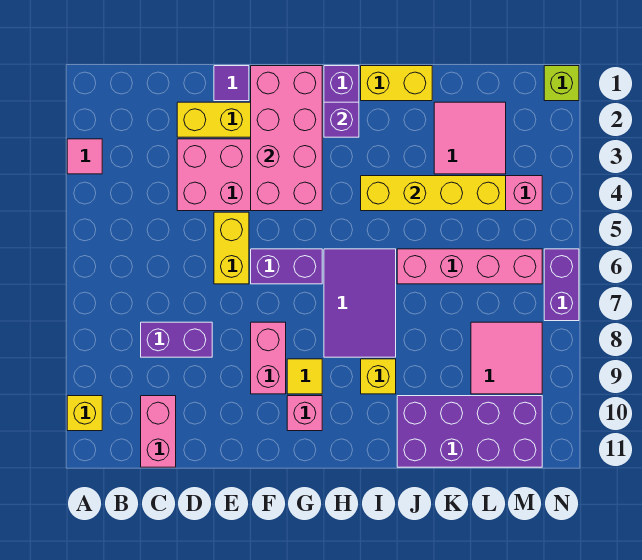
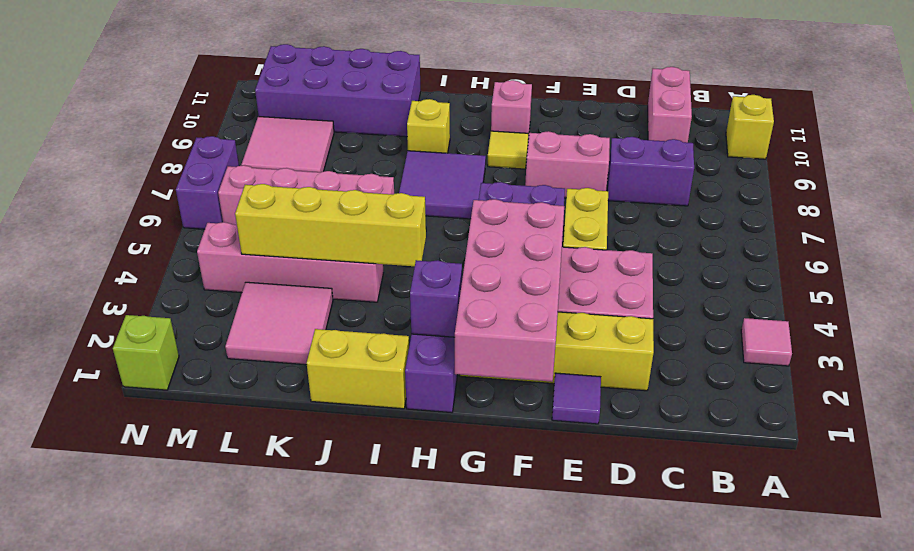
pink brick F8:F9 level 1 -> pink brick E8:F8 level 1
purple tile H6:I8 level 1 -> purple tile H7:I8 level 1

